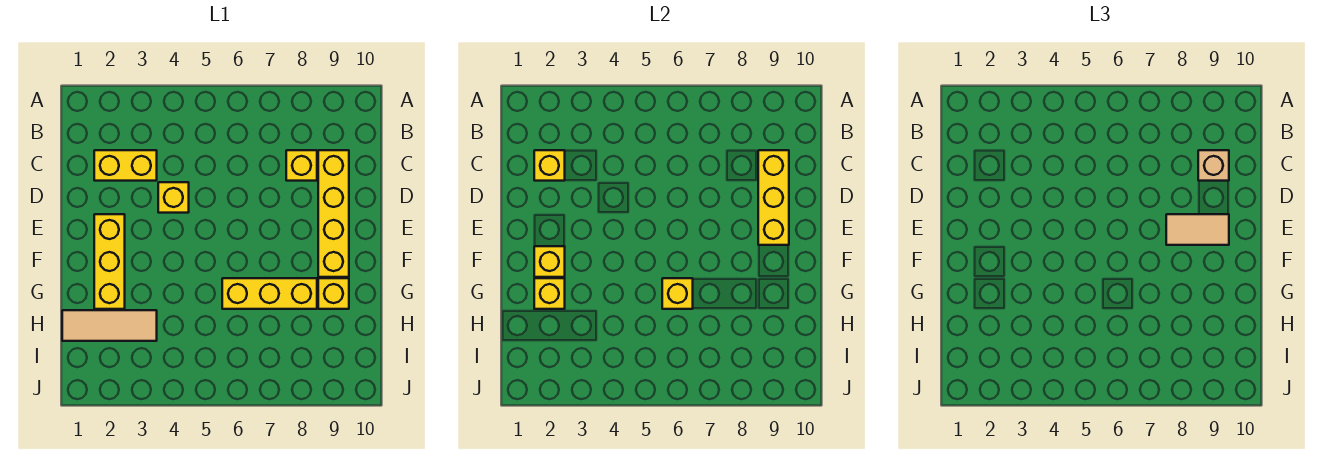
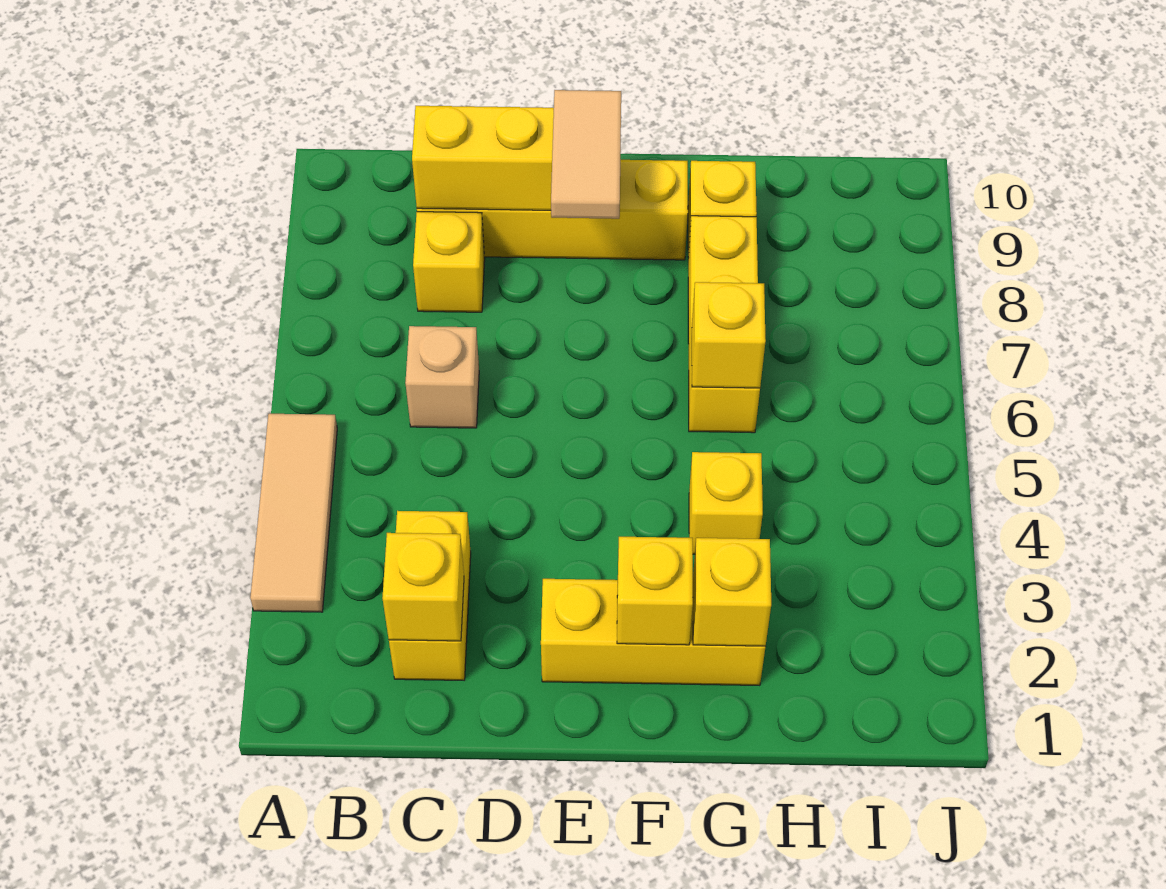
tan brick C9 level 3 -> tan brick C6 level 1
yellow brick D4 level 1 -> yellow brick G4 level 1
tan tile H1:H3 level 1 -> tan tile A3:A5 level 1

